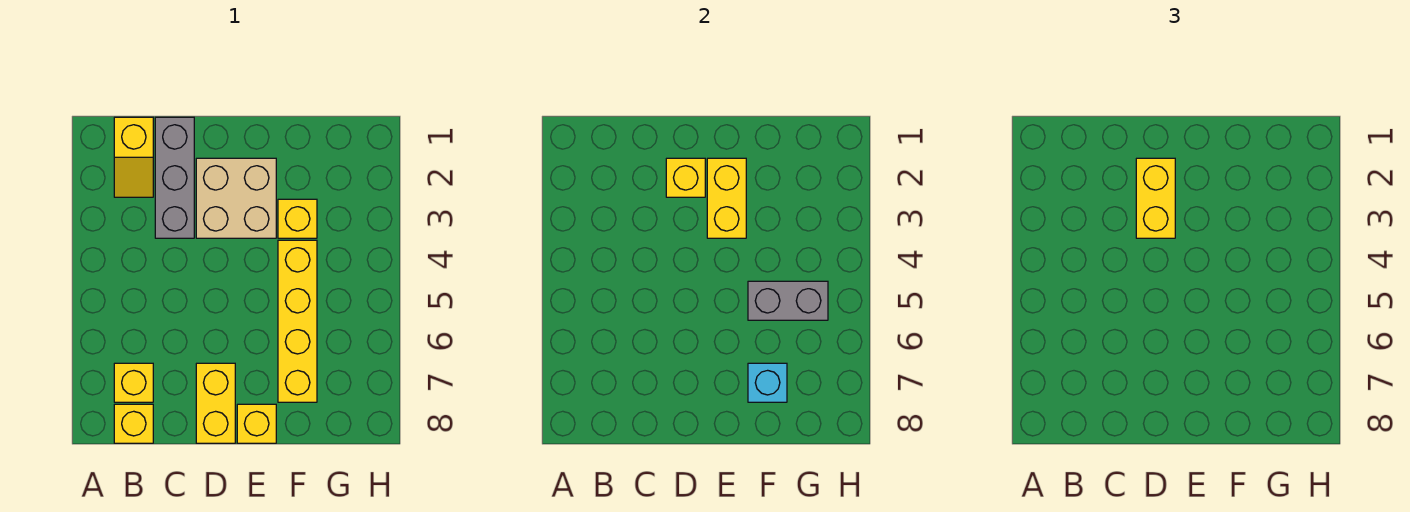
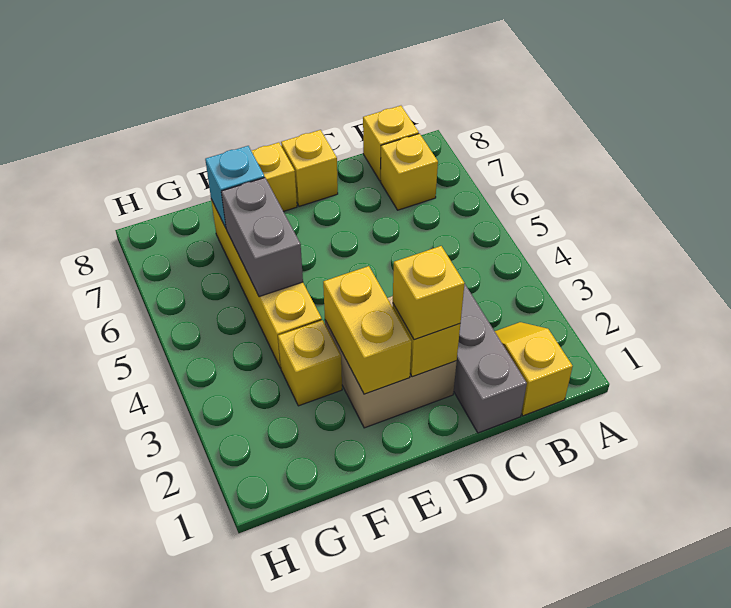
yellow brick D2:D3 level 3 -> yellow brick D2 level 3
yellow brick D7:D8 level 1 -> yellow brick D8 level 1
grey brick F5:G5 level 2 -> grey brick F5:F6 level 2

